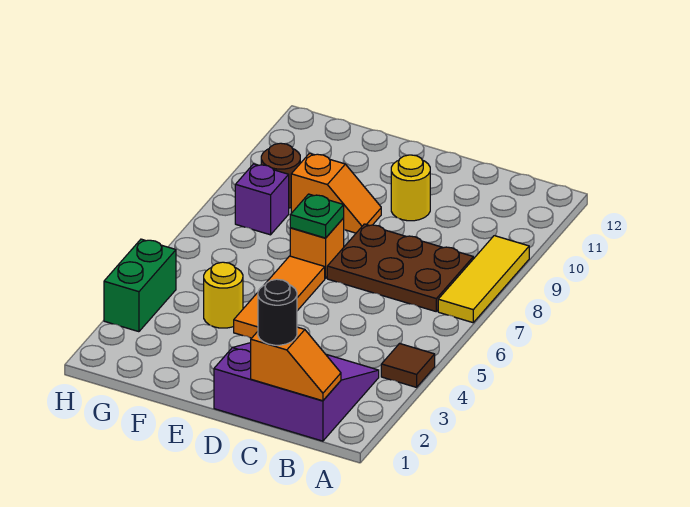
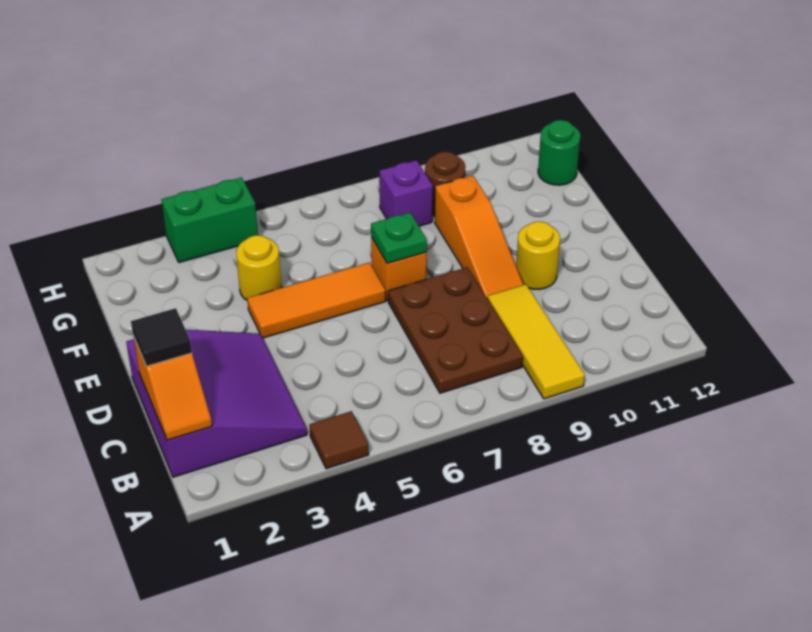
yellow tile A7:A9 level 1 -> yellow tile A9:C9 level 1
black round brick C1 level 3 -> black tile C1 level 3
orange slope E9:F9 level 1 top F -> orange slope D9:F9 level 1 top F
none -> green round brick G12 level 1

